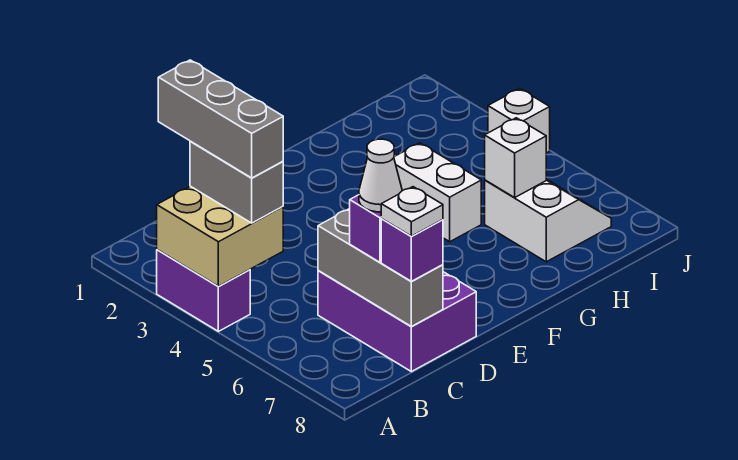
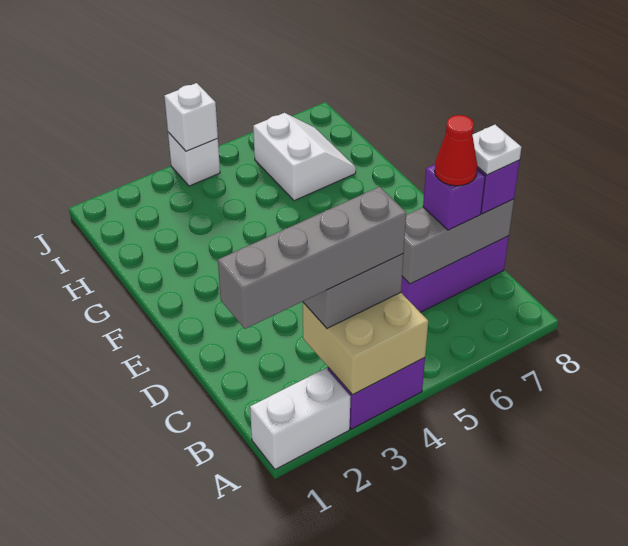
grey brick B2:B4 level 4 -> grey brick B1:B4 level 4
white cone C7 level 4 -> red cone C7 level 4
white brick G4:G5 level 1 -> white brick A1:A2 level 1
white slope H6:I7 level 1 top H -> white slope H6:I7 level 1 top 6
white brick H6 level 2 -> white brick J4 level 2

